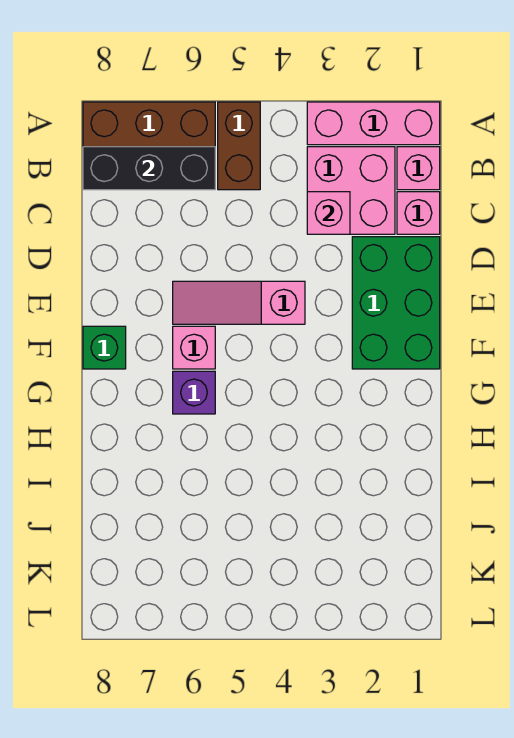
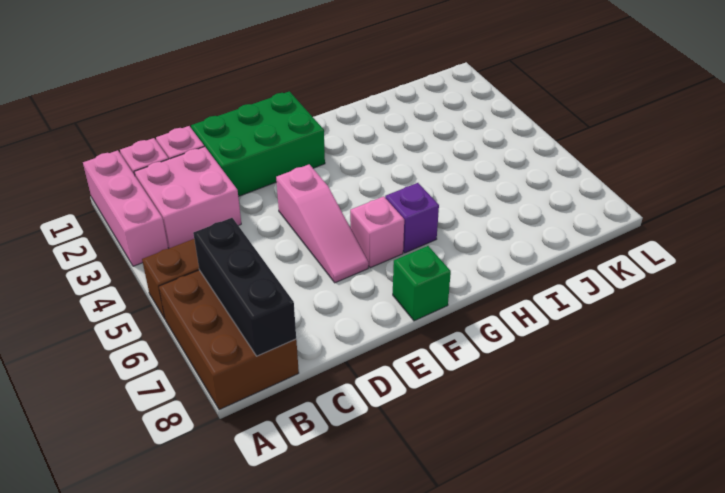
pink brick C3 level 2 -> none

